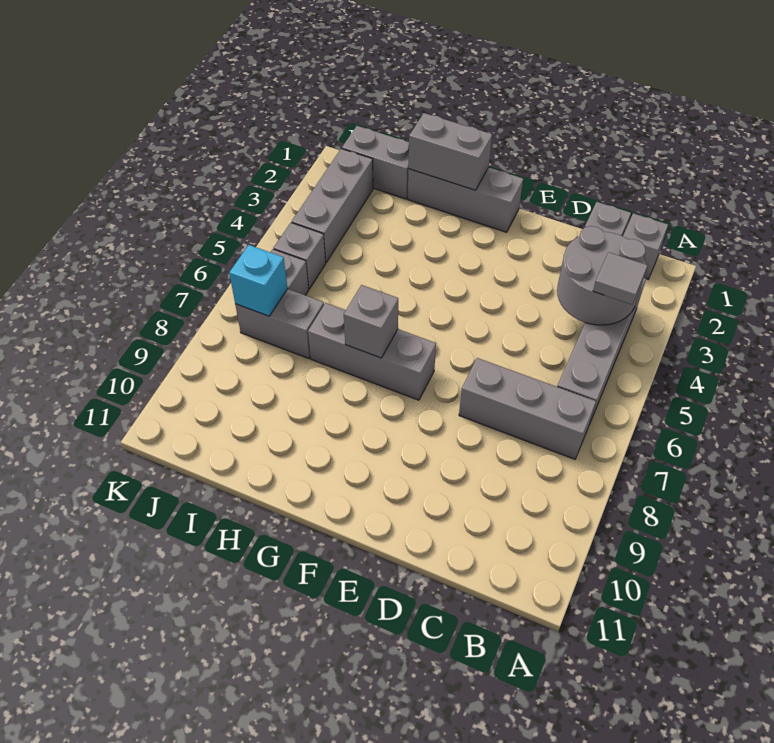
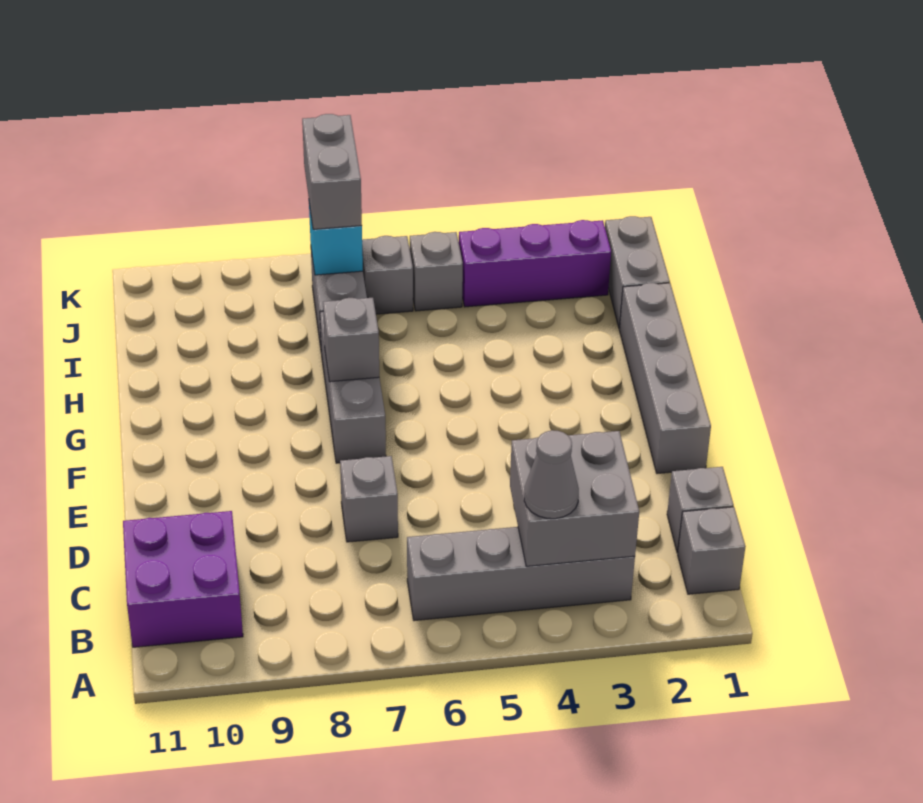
grey round brick B3:C4 level 2 -> grey brick B3:C4 level 2
grey tile B4 level 3 -> grey cone B4 level 3
grey brick B7:D7 level 1 -> grey brick D7 level 1
none -> purple brick B10:C11 level 1
grey brick F1:H1 level 1 -> grey brick E1:H1 level 1
grey brick G1:H1 level 2 -> grey brick J7:K7 level 3
grey brick J2:J4 level 1 -> purple brick J2:J4 level 1

